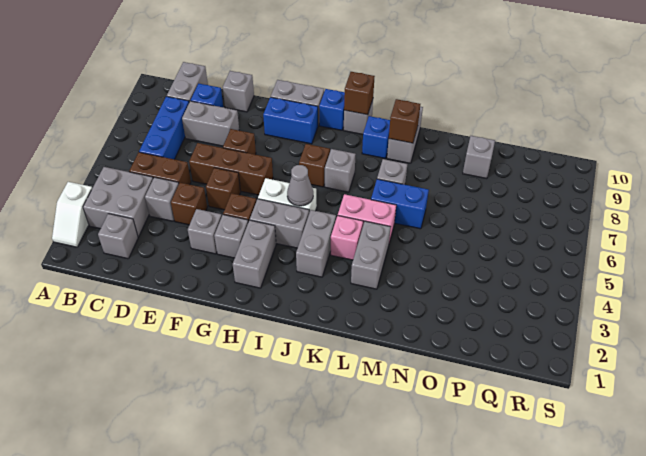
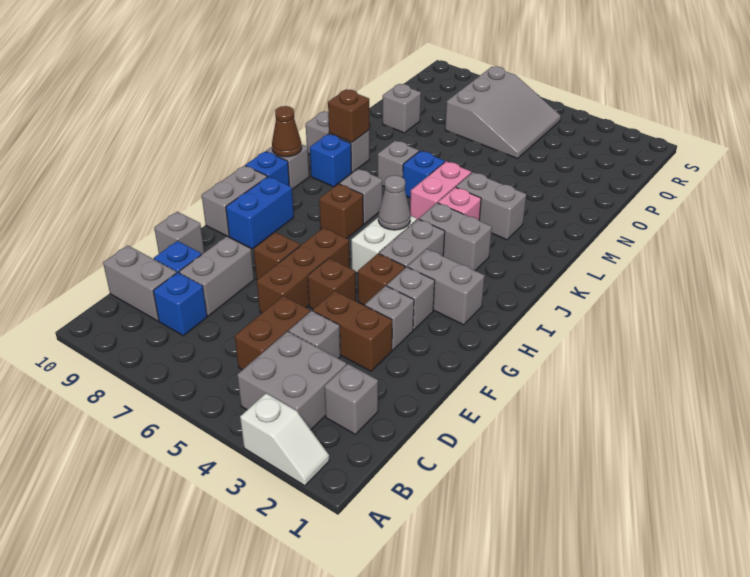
blue brick C6:C8 level 1 -> blue brick C8 level 1
brown brick E4 level 1 -> brown brick E3:E4 level 1
brown brick J10 level 2 -> brown cone J10 level 2
blue brick L6:M6 level 1 -> blue brick L6 level 1
none -> grey slope P5:R7 level 1 top 7

